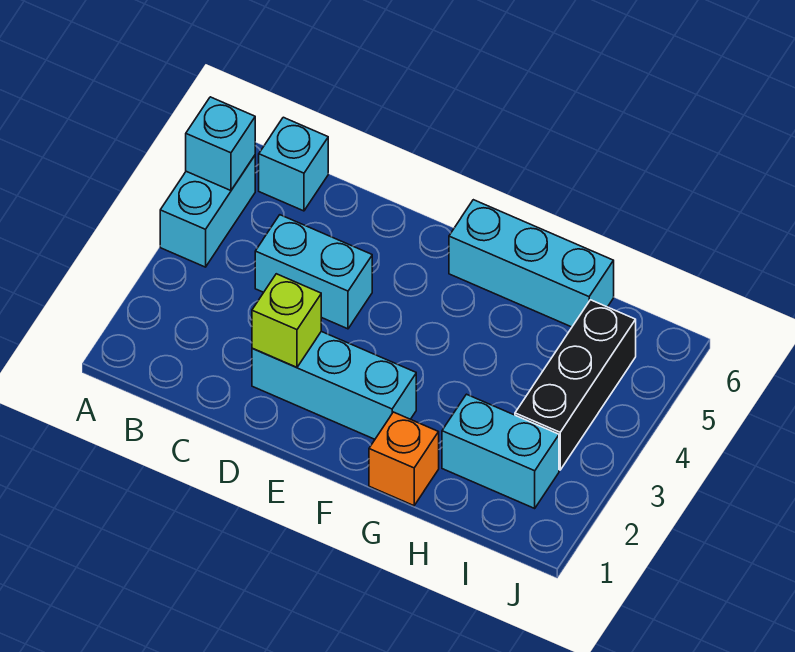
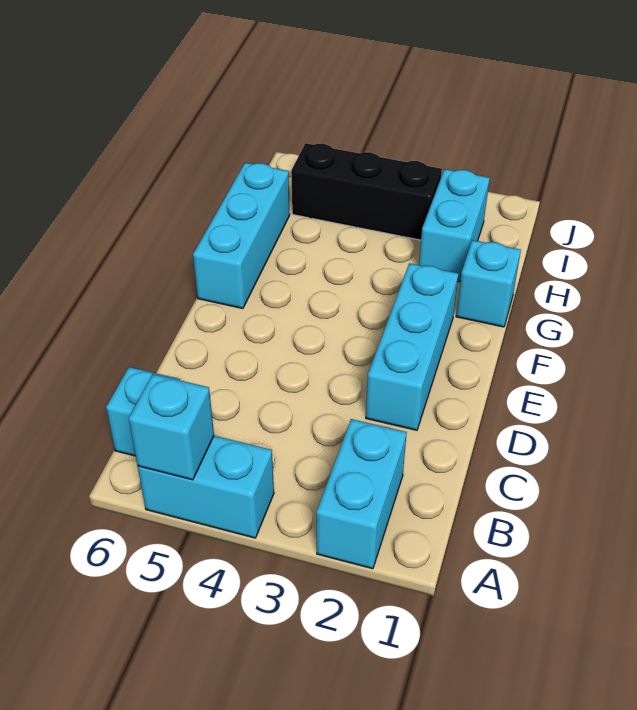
cyan brick C4:D4 level 1 -> cyan brick A2:B2 level 1
lime brick D2 level 2 -> none
orange brick G1 level 1 -> cyan brick G1 level 1

